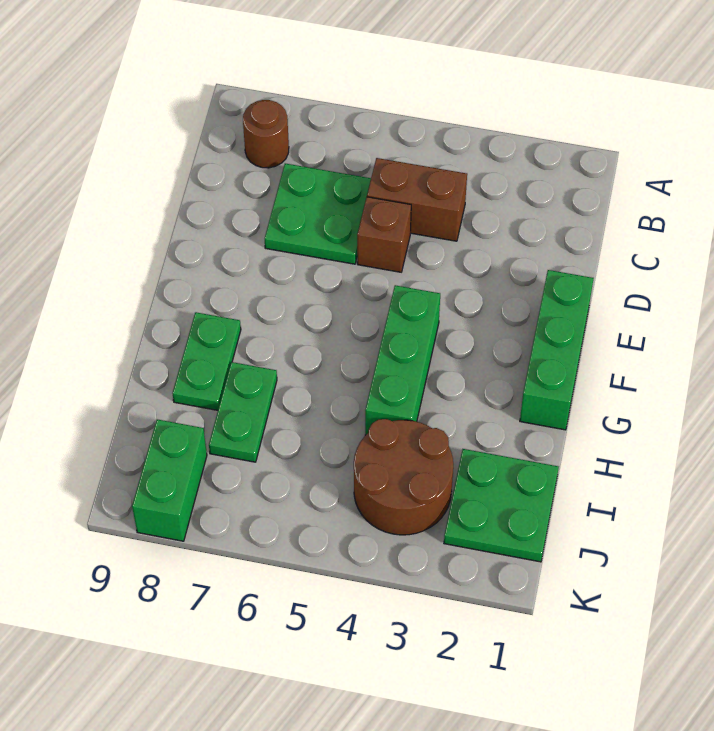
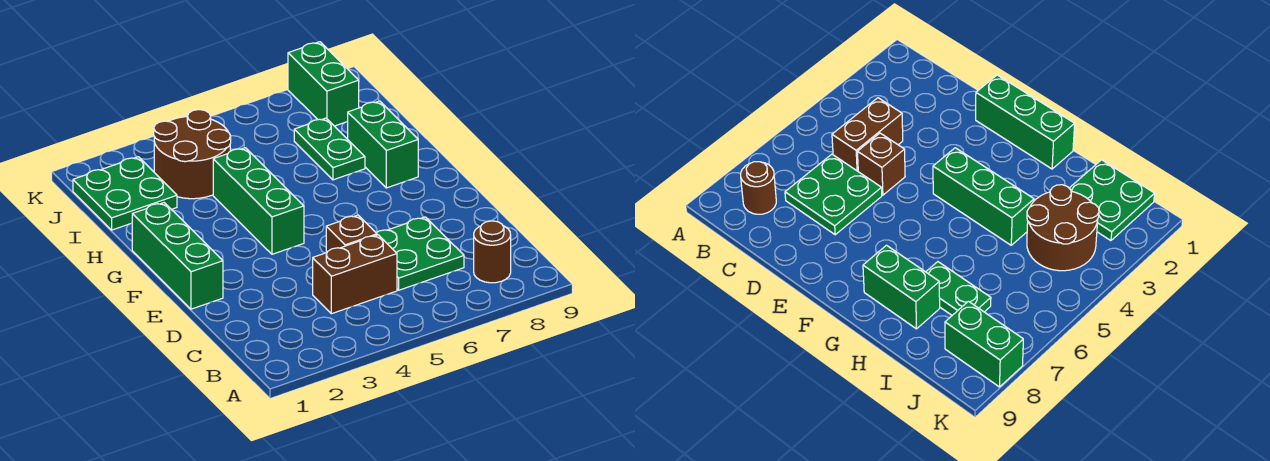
green plate G8:H8 level 1 -> green brick G8:H8 level 1

